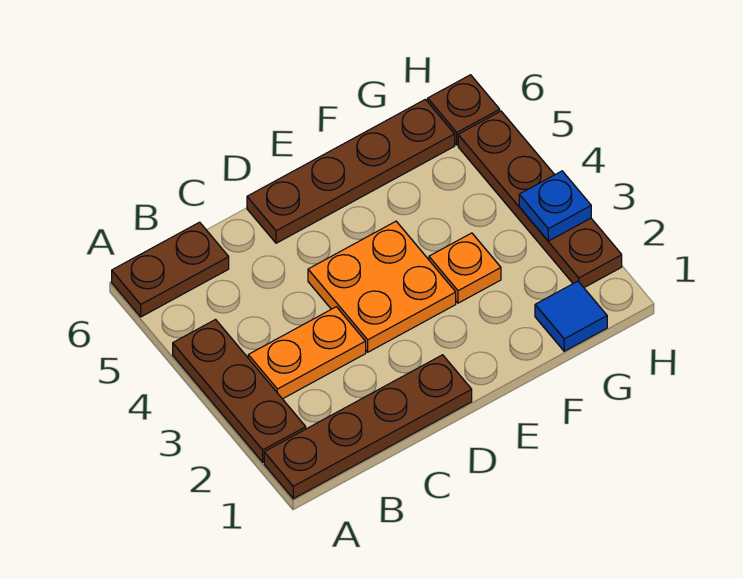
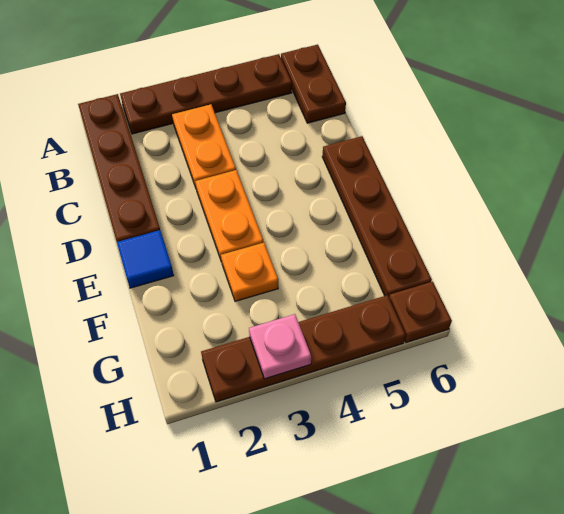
brown plate A2:A4 level 1 -> brown plate A2:A5 level 1
orange plate D3:E4 level 1 -> orange plate D3:E3 level 1
blue tile G1 level 1 -> blue tile E1 level 1
blue plate H3 level 2 -> pink plate H3 level 2

